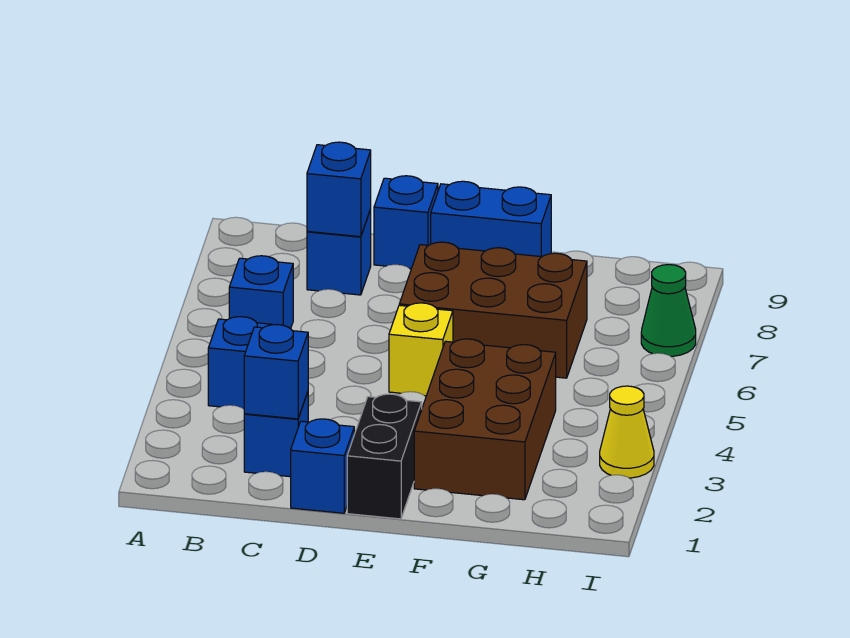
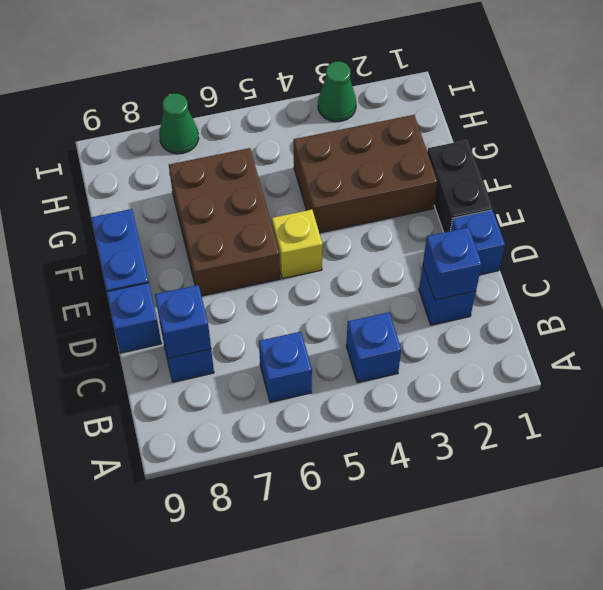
black brick E1:E2 level 1 -> black brick E1:F1 level 1
yellow cone I3 level 1 -> green cone I3 level 1

